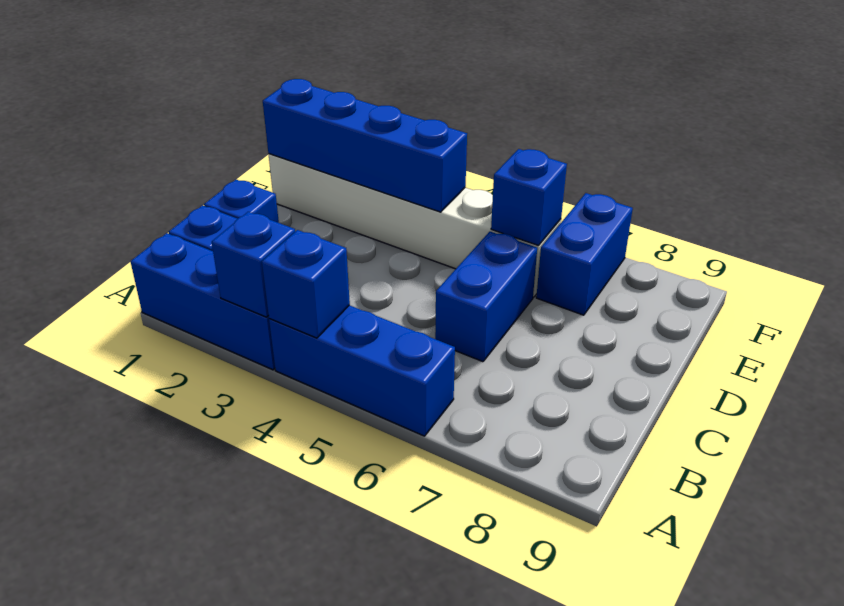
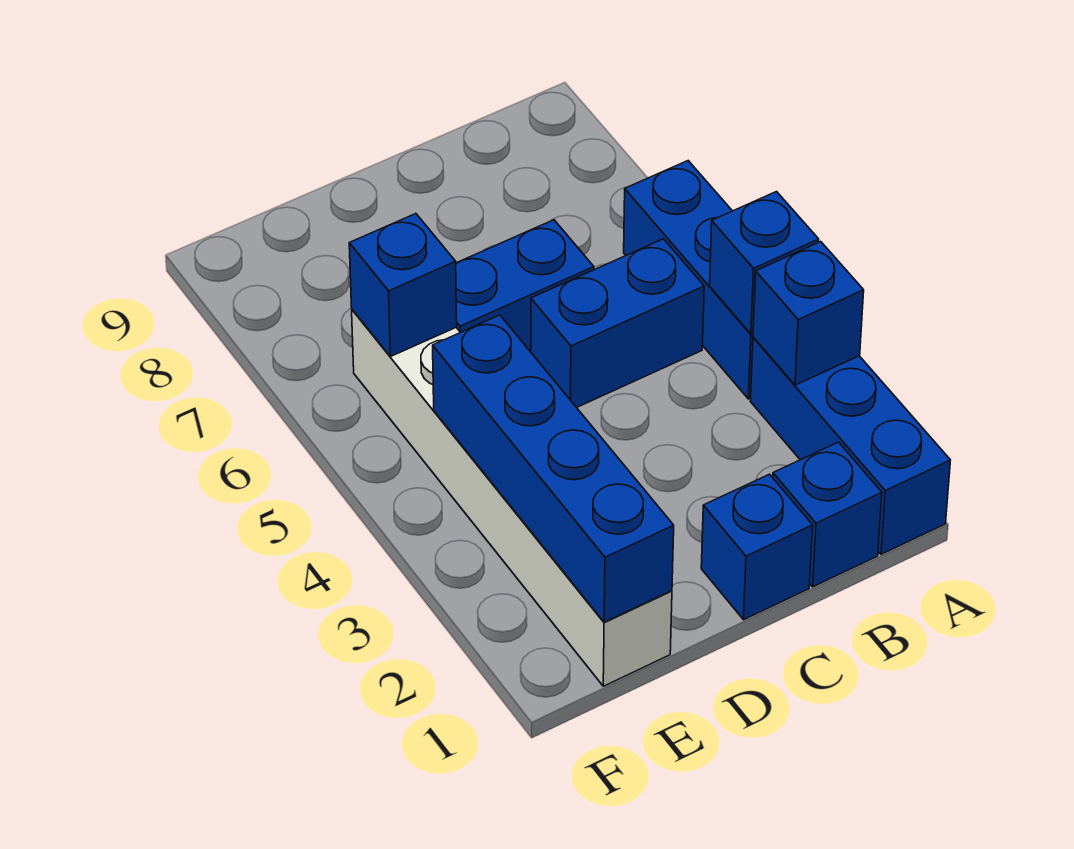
blue brick E7:F7 level 1 -> blue brick B5:C5 level 1

